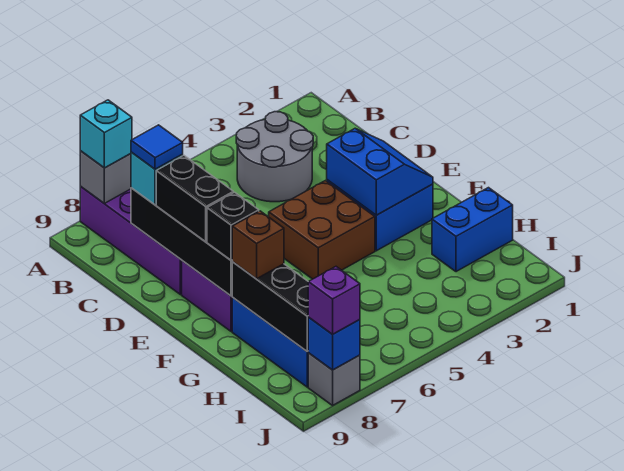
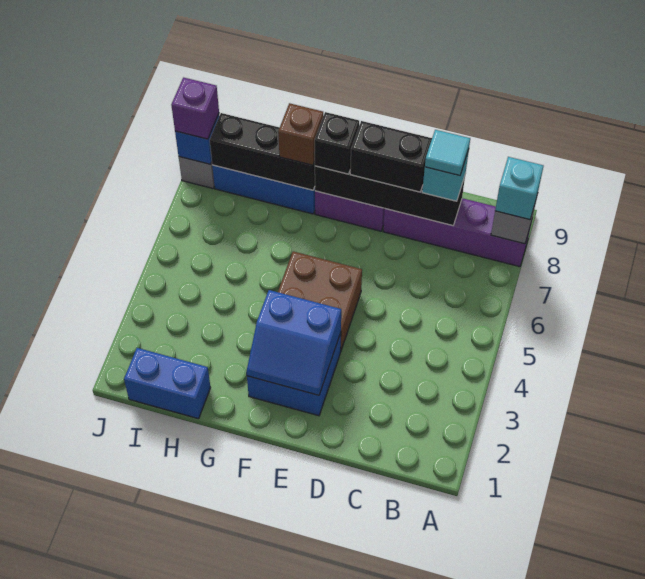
grey round brick B3:C4 level 1 -> none
blue tile C8 level 4 -> cyan tile C8 level 4
blue brick H1:H2 level 1 -> blue brick H1:I1 level 1

